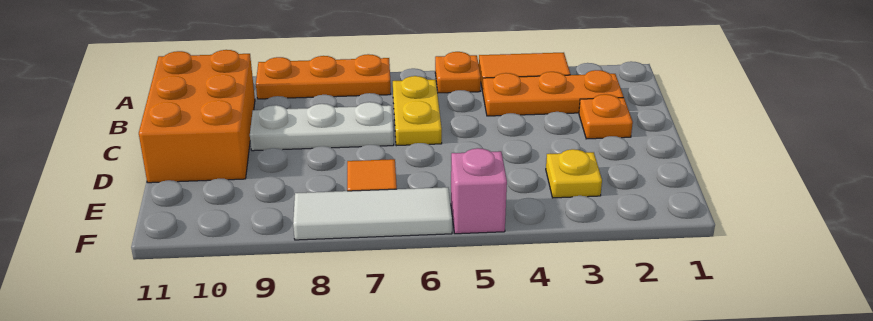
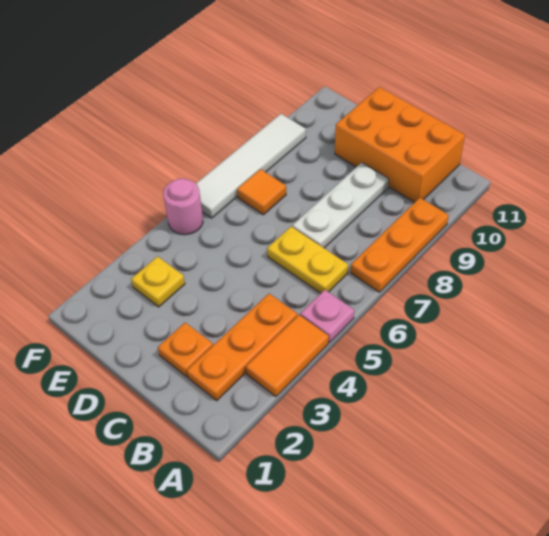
orange plate A5 level 1 -> pink plate A5 level 1
pink brick F5 level 1 -> pink round brick F5 level 1
white tile F6:F8 level 1 -> white tile F6:F9 level 1

